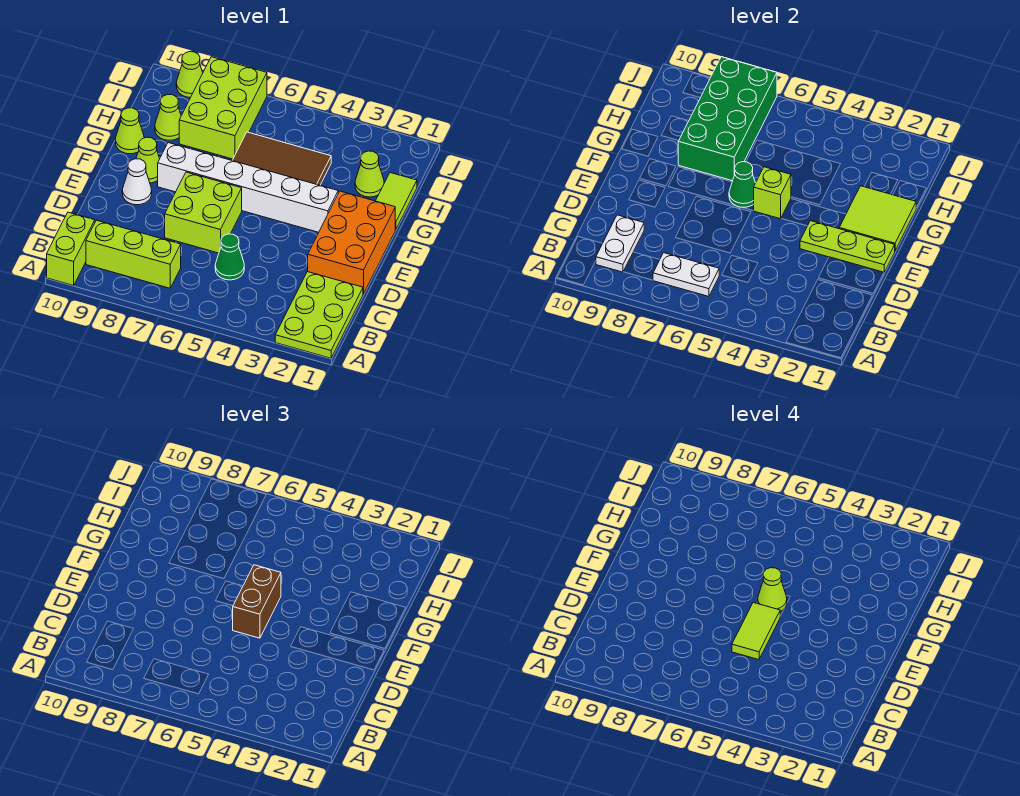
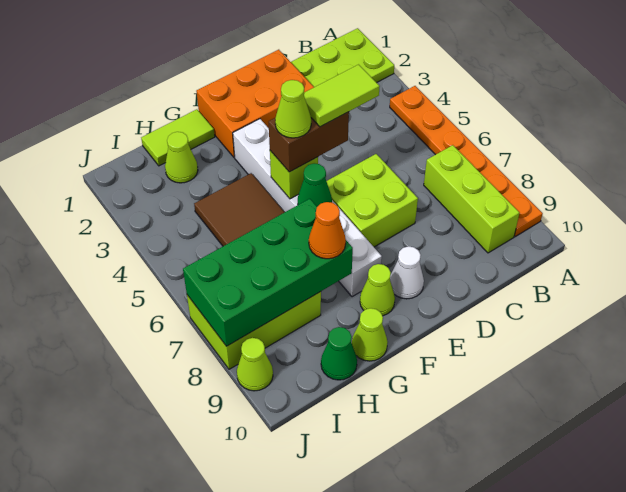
none -> orange plate A4:A9 level 1
lime brick A10:B10 level 1 -> none
white plate B6:B7 level 2 -> none
white plate B9:C9 level 2 -> none
green cone C5 level 1 -> green cone H10 level 1
lime plate E1:E3 level 2 -> none
lime tile F1:G2 level 2 -> none
none -> orange cone G8 level 3
lime cone H9 level 1 -> none

